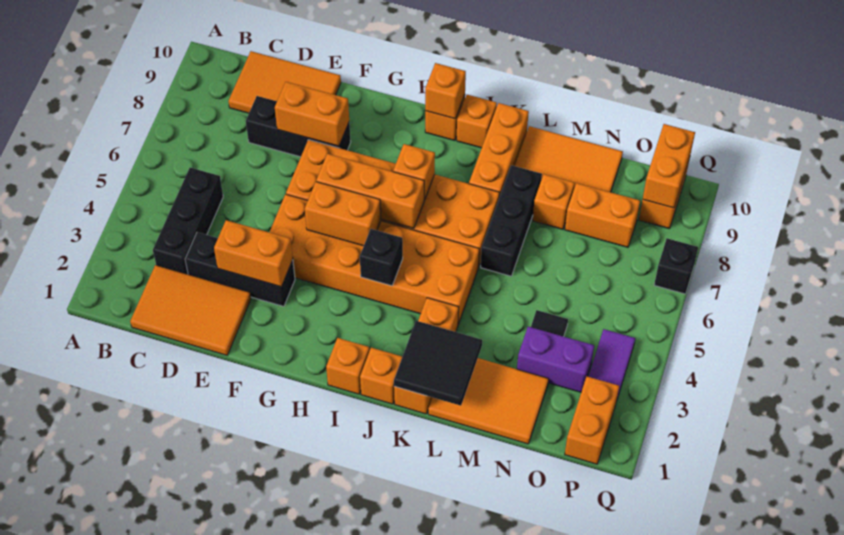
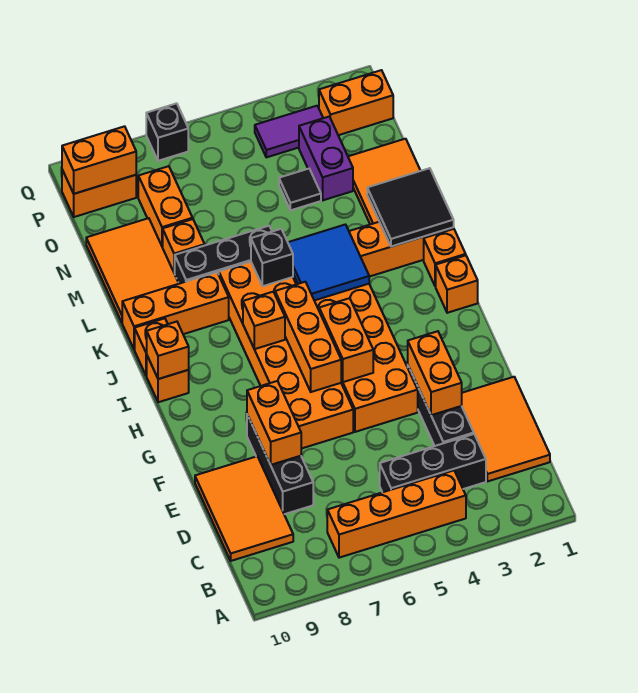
none -> orange brick B4:B7 level 1
black brick I4 level 2 -> black brick K6 level 2
none -> blue tile J4:K5 level 2

